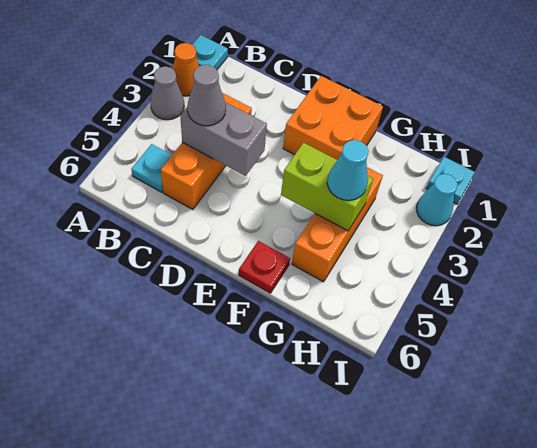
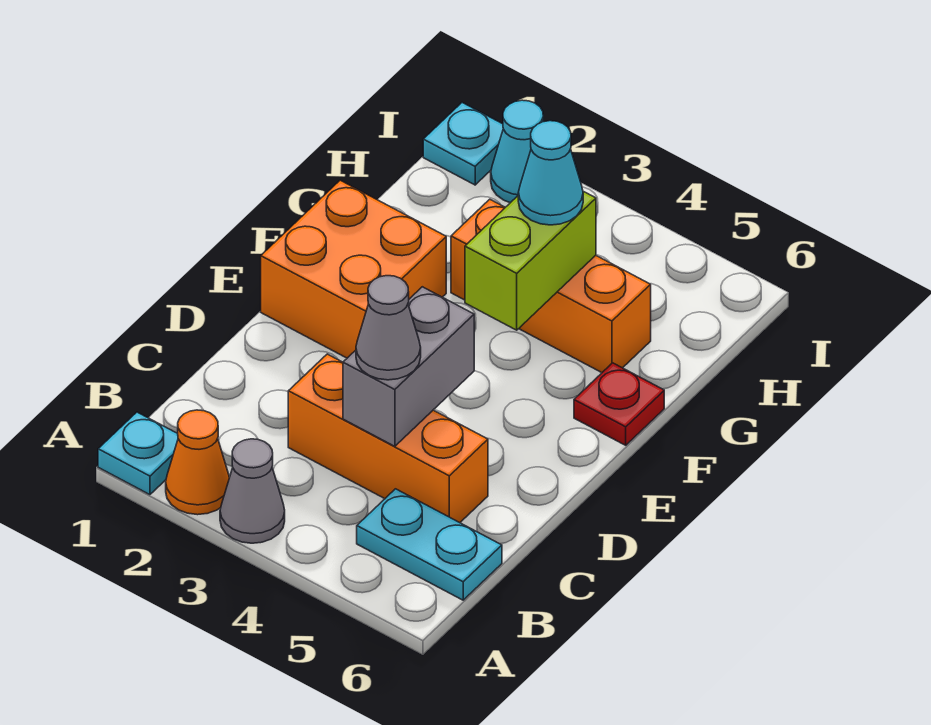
cyan plate B5 level 1 -> cyan plate B5:B6 level 1

